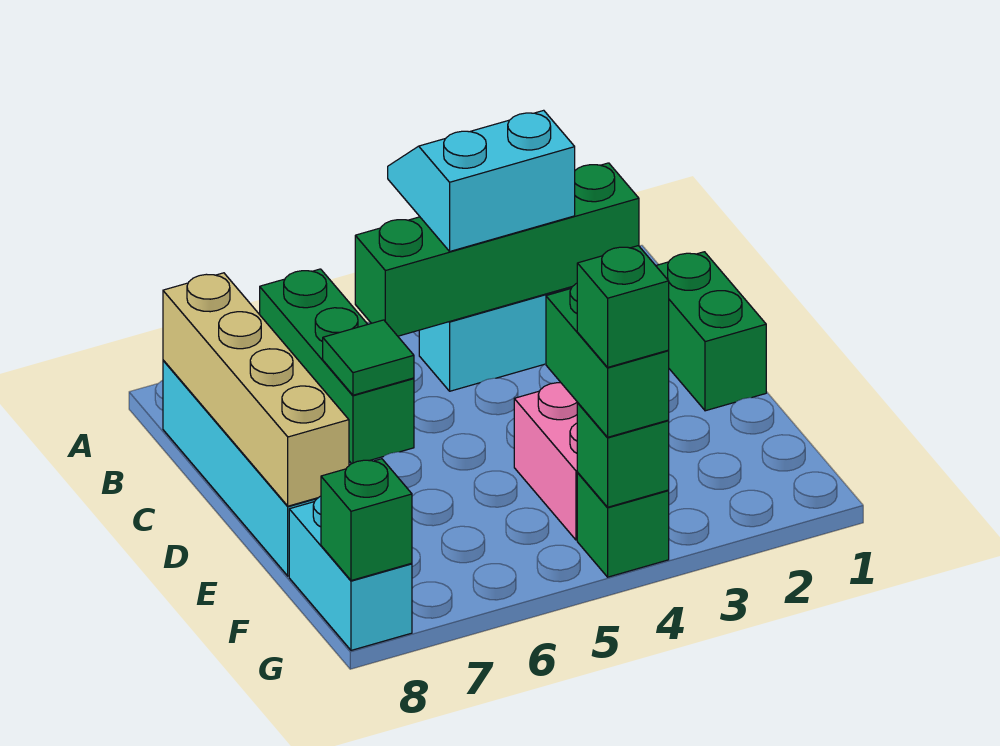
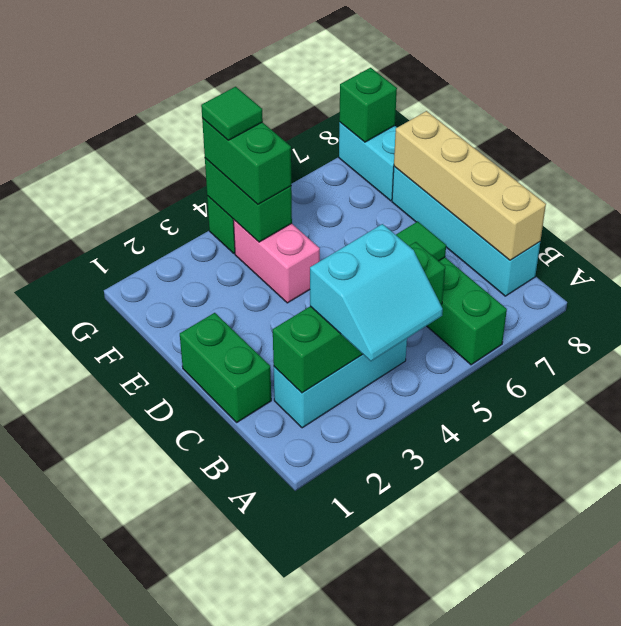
green brick G4 level 2 -> green brick F4:G4 level 2
green brick G4 level 4 -> green tile G4 level 4

